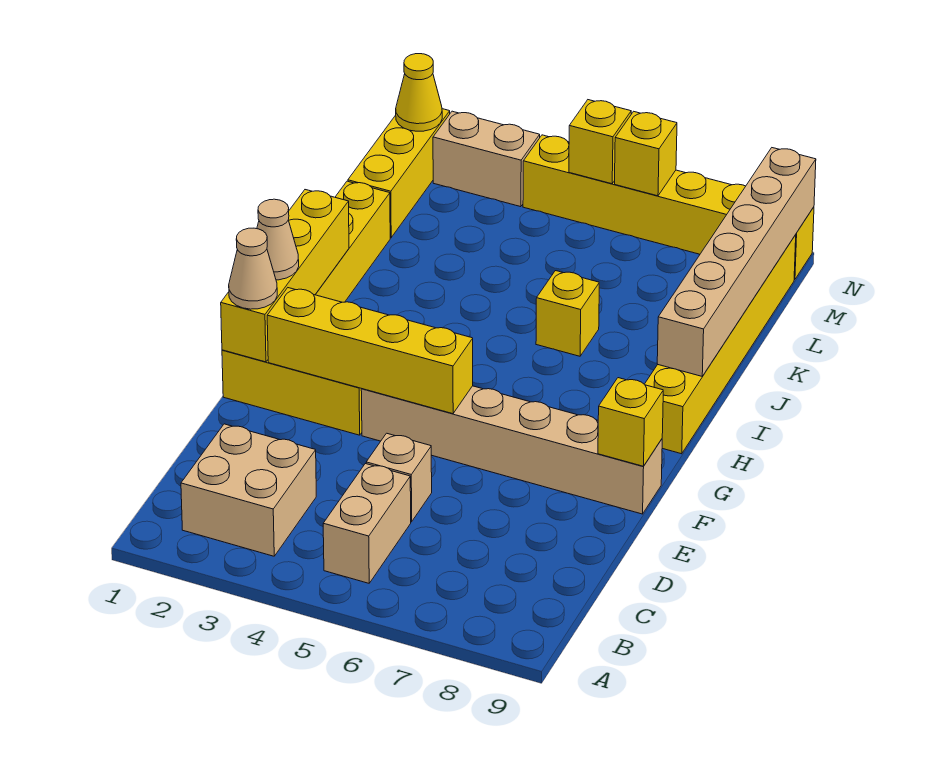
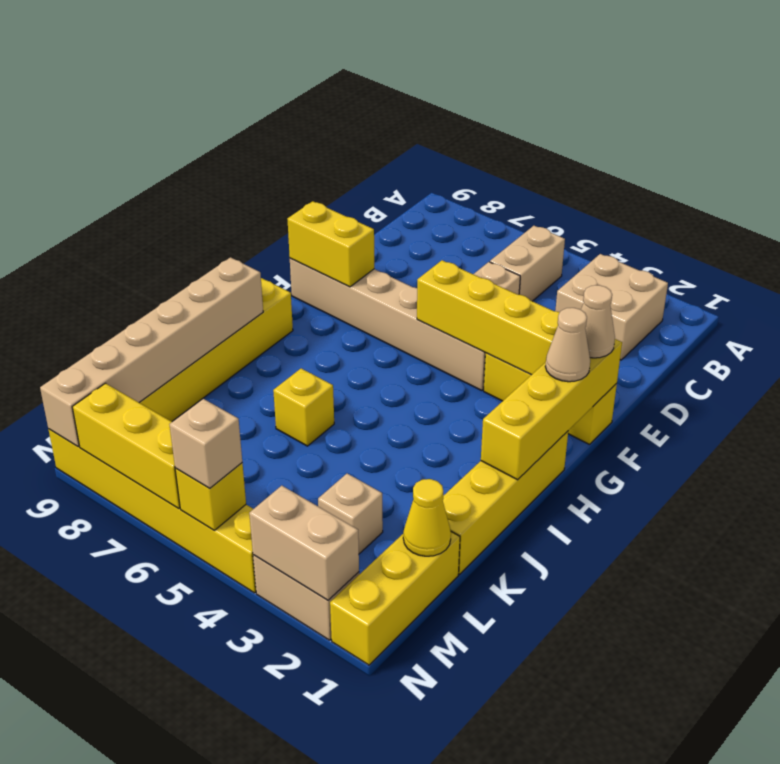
yellow brick F9 level 2 -> yellow brick F8:F9 level 2
none -> tan brick L3 level 1
yellow cone N1 level 2 -> yellow cone L1 level 2
none -> tan brick N2:N3 level 2
none -> tan brick N5 level 3
yellow brick N6 level 2 -> yellow brick N6:N8 level 2

